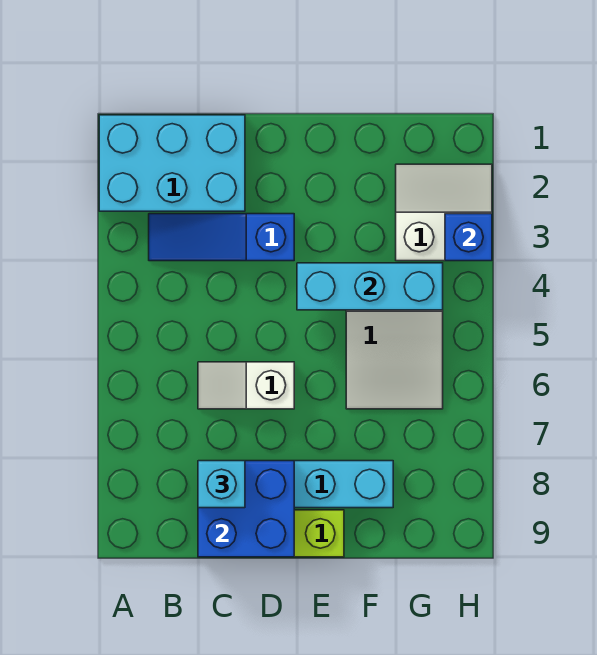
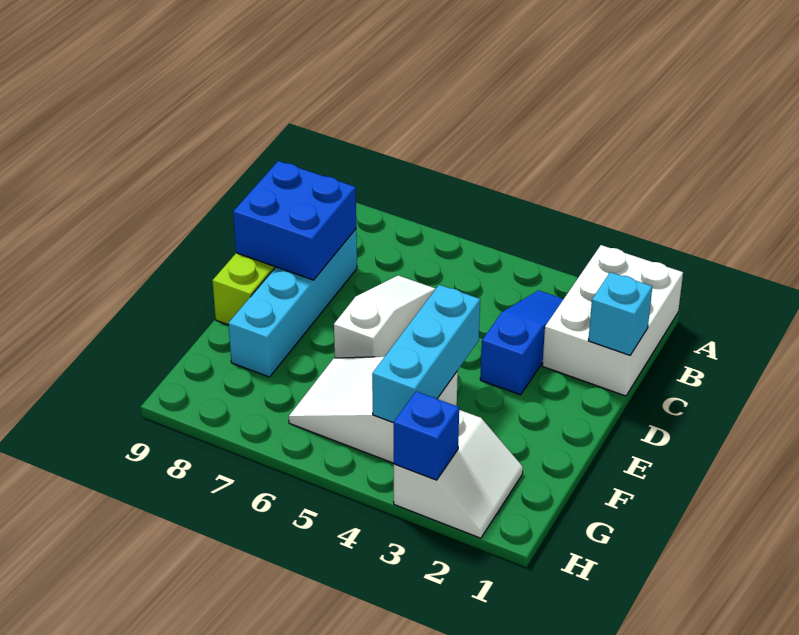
cyan brick A1:C2 level 1 -> white brick A1:C2 level 1
white slope C6:D6 level 1 top D -> white slope C6:E6 level 1 top E
cyan brick C8 level 3 -> cyan brick C1 level 2

